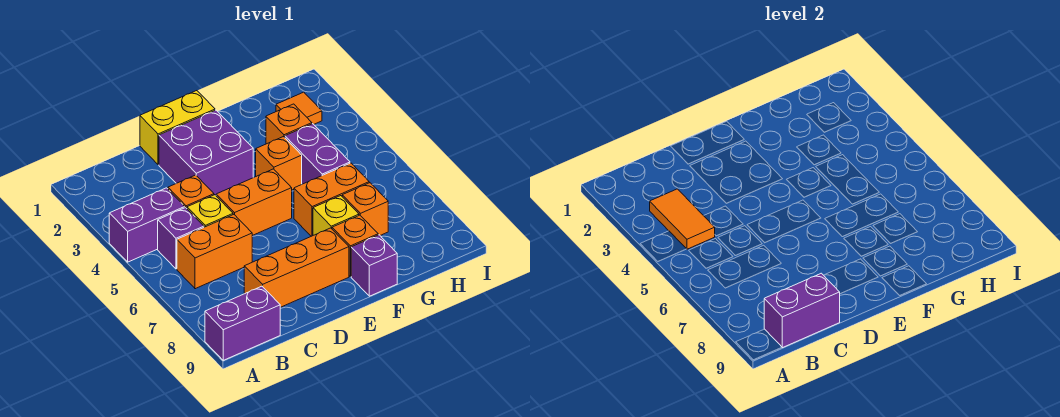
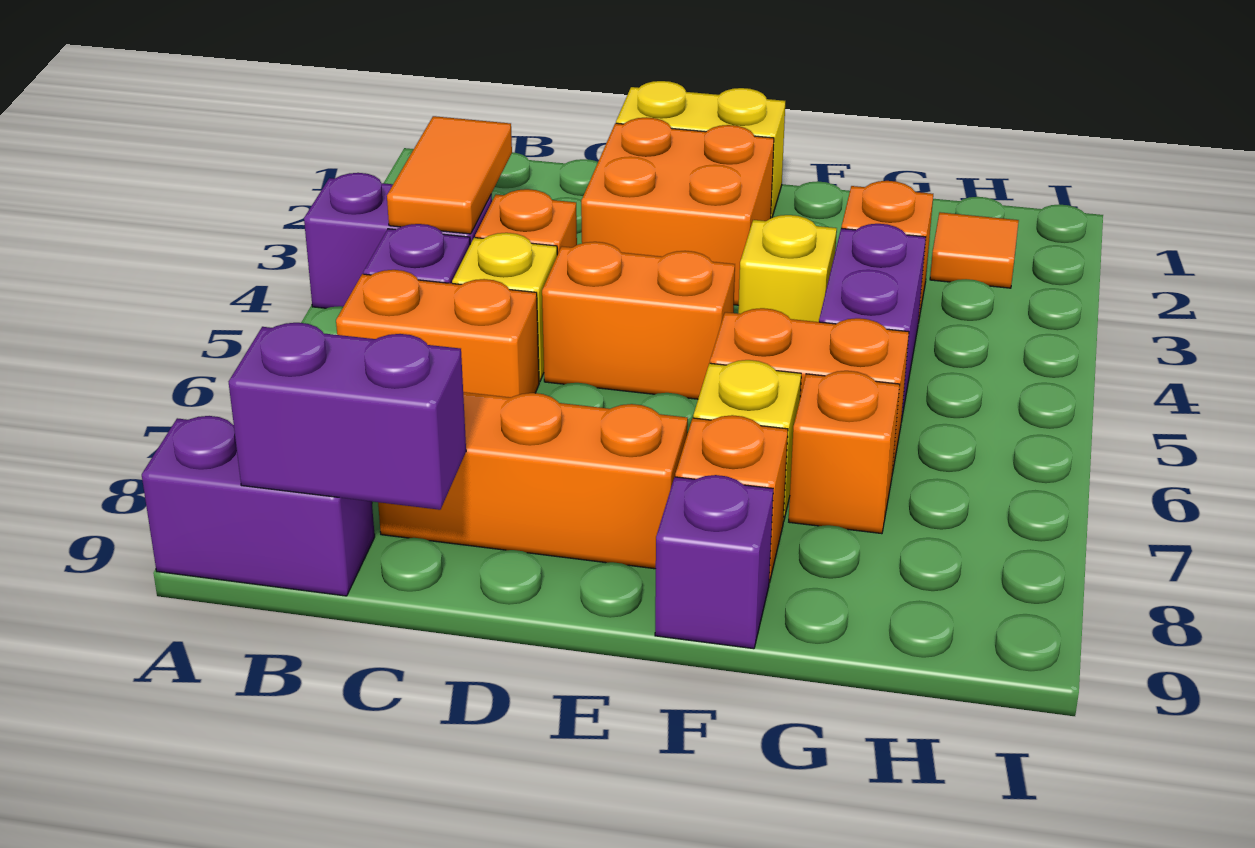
purple brick D2:E3 level 1 -> orange brick D2:E3 level 1
orange brick F4 level 1 -> yellow brick F4 level 1

